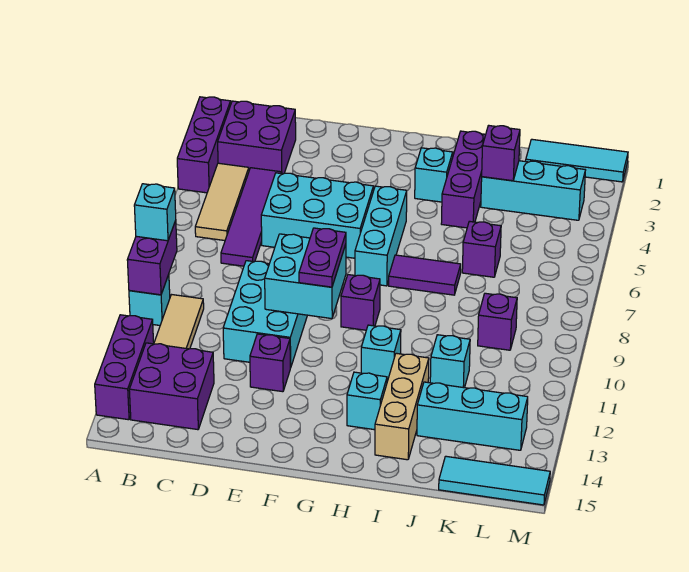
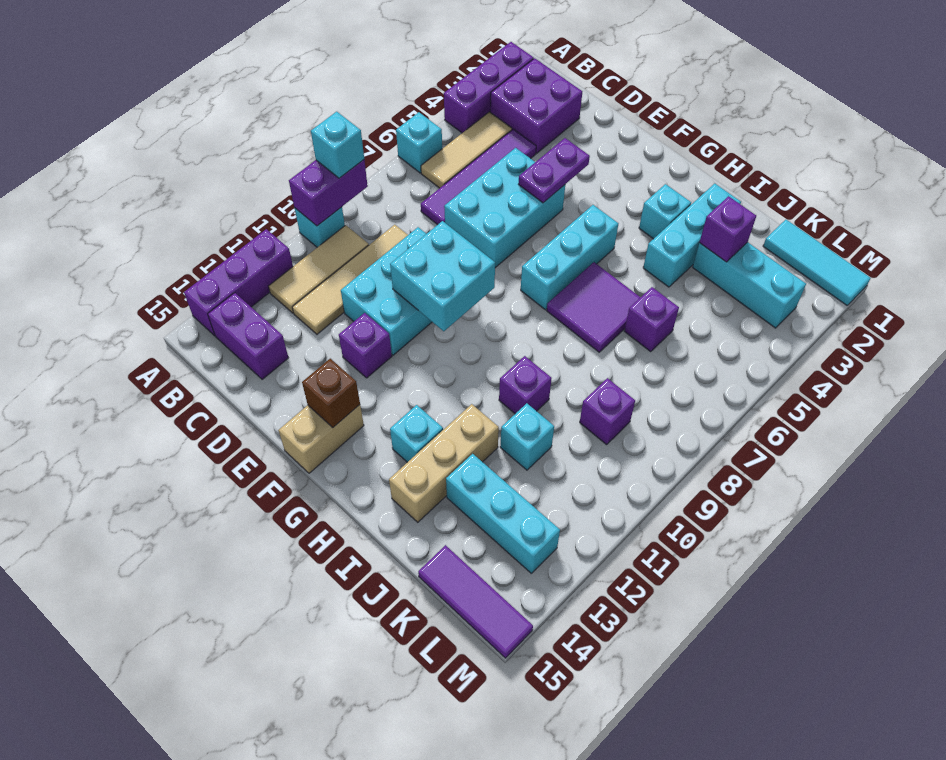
purple brick B13:C14 level 1 -> purple brick B14:C14 level 1
none -> tan tile C9:C12 level 1
cyan brick D5:F6 level 1 -> cyan brick D5:E7 level 1
purple plate F9:F10 level 3 -> purple plate E4:E5 level 2
none -> tan brick F14:F15 level 1
none -> brown brick F14 level 2
purple brick G9 level 1 -> purple brick I10 level 1
purple tile H7:I7 level 1 -> purple tile H6:I7 level 1
cyan brick H11 level 1 -> cyan brick A6 level 1
purple brick I2:I4 level 1 -> cyan brick I2:I4 level 1
cyan tile K15:M15 level 1 -> purple tile K15:M15 level 1

